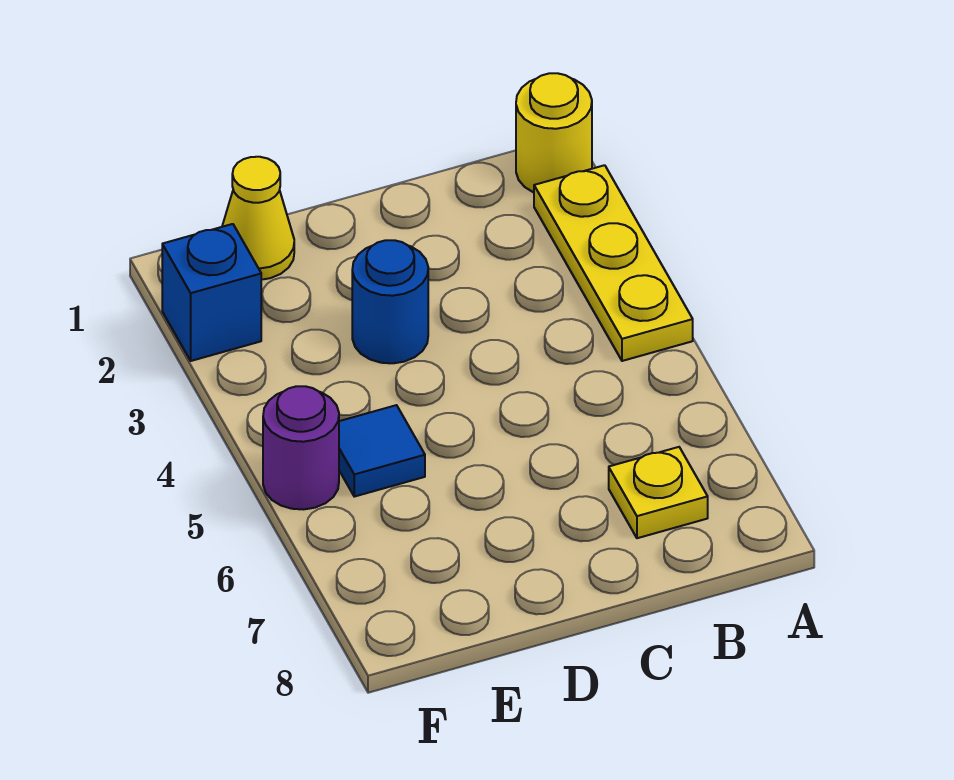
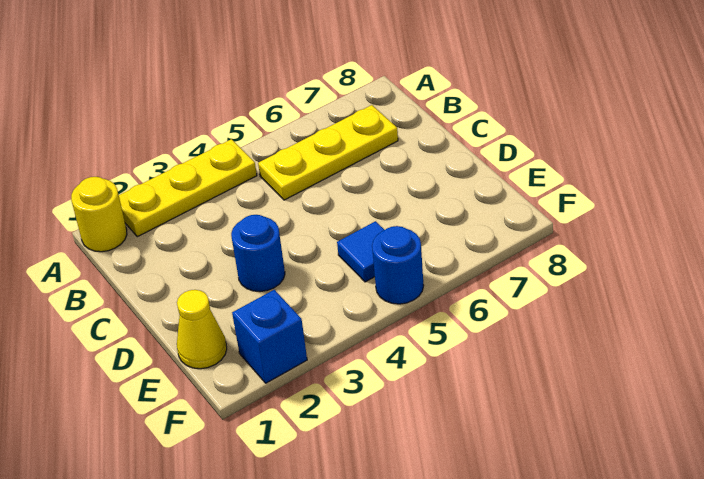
yellow plate B7 level 1 -> yellow plate B5:B7 level 1
purple round brick F5 level 1 -> blue round brick F5 level 1

